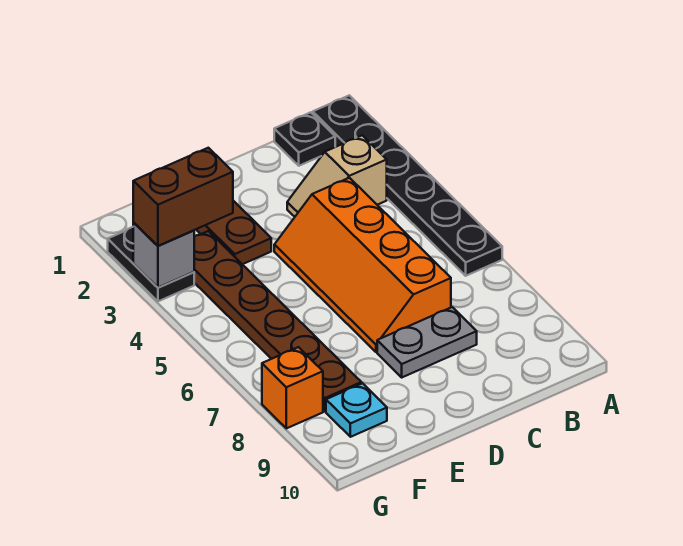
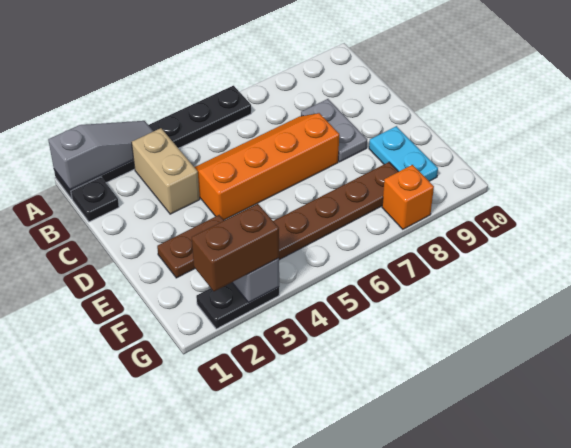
none -> grey slope A1:A3 level 2 top 1
tan slope B3:C3 level 1 top B -> tan brick B3:C3 level 1
orange slope C4:D7 level 1 top C -> orange slope C4:D7 level 1 top D
brown brick F3:G3 level 3 -> brown brick G2:G3 level 3
cyan plate F9 level 1 -> cyan plate E9:F9 level 1

